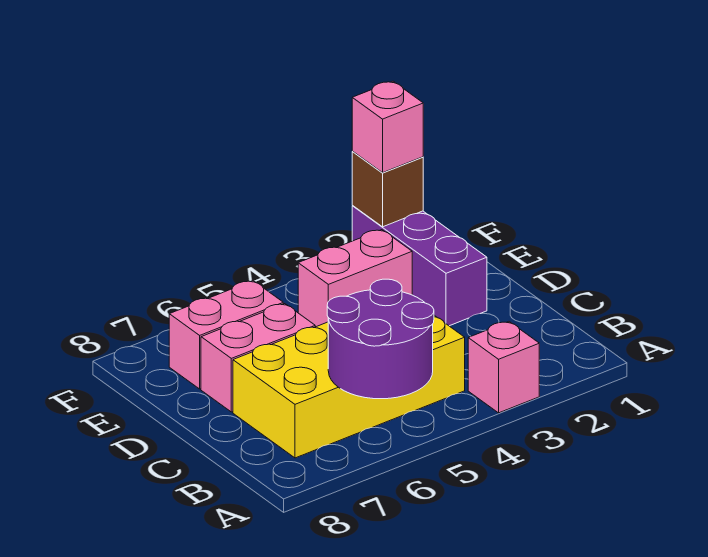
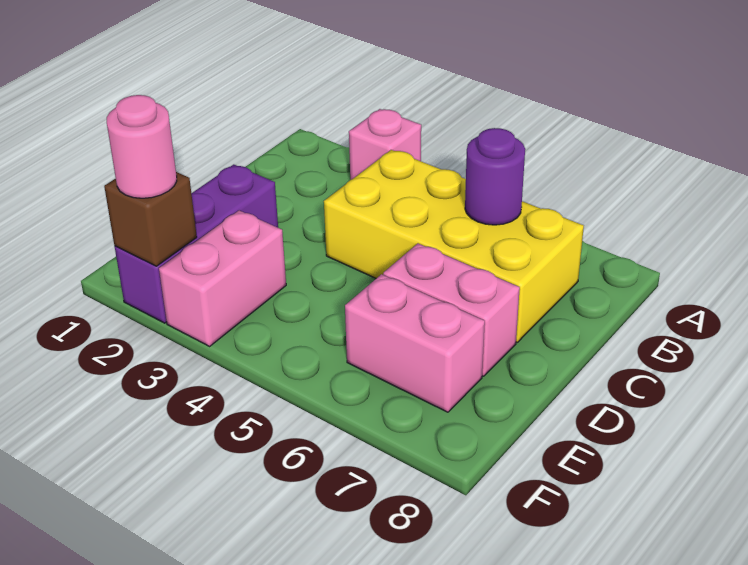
purple round brick A5:B6 level 2 -> purple round brick B6 level 2
pink brick E3:E4 level 1 -> pink brick E3:F3 level 1
pink brick F2 level 3 -> pink round brick F2 level 3

